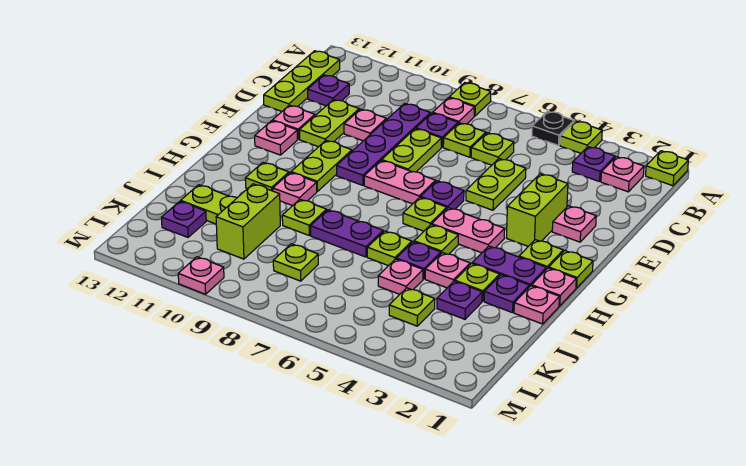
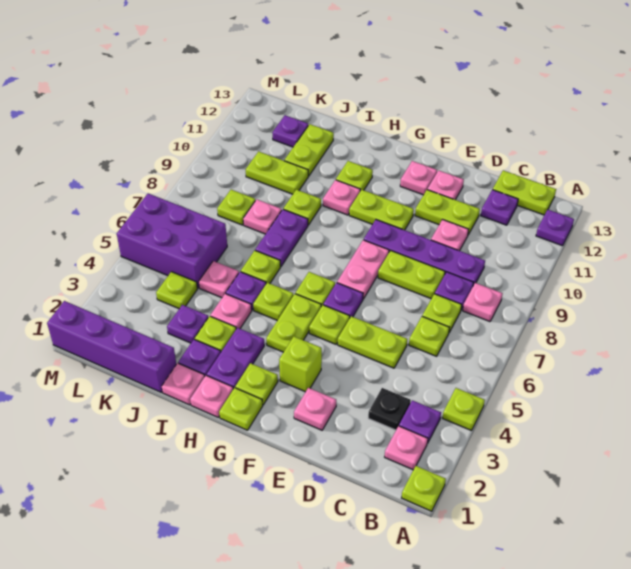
black plate A5 level 1 -> black plate C3 level 1
lime plate A8 level 1 -> lime plate F5 level 1
none -> purple plate A12 level 1
lime plate B13:D13 level 1 -> lime plate B13:C13 level 1
lime brick E3:F3 level 1 -> lime brick F3 level 1
pink plate G4:G5 level 1 -> lime plate G4:G5 level 1
none -> purple brick J1:M1 level 1
lime brick J10:K10 level 1 -> lime plate J10:K10 level 1
none -> purple brick K5:M6 level 1
pink plate M10 level 1 -> pink plate J8 level 1

